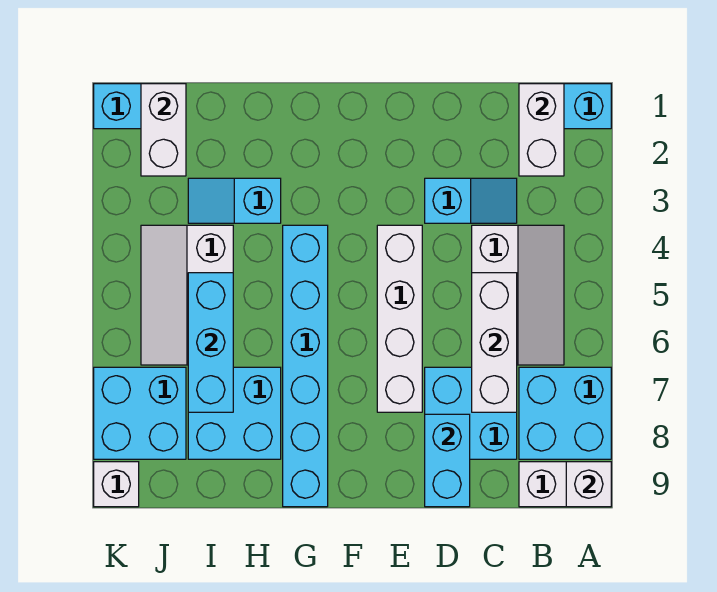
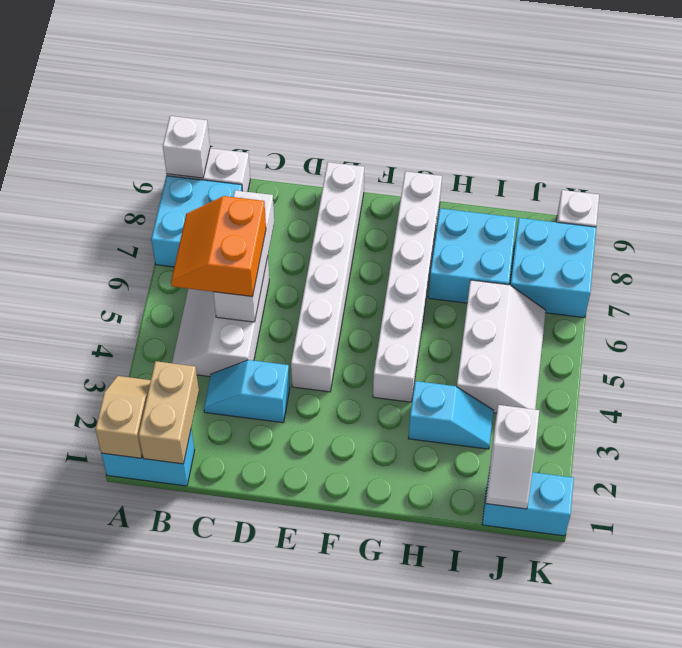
none -> tan slope A1:A2 level 2 top 1
white brick B1:B2 level 2 -> tan brick B1:B2 level 2
none -> orange slope B5:C6 level 3 top C
cyan brick C7:D8 level 1 -> none
cyan brick D8:D9 level 2 -> none
white brick E4:E7 level 1 -> white brick E4:E9 level 1
cyan brick G4:G9 level 1 -> white brick G4:G9 level 1
cyan brick I5:I7 level 2 -> none
white brick J1:J2 level 2 -> white slope J1:J2 level 2 top 2

